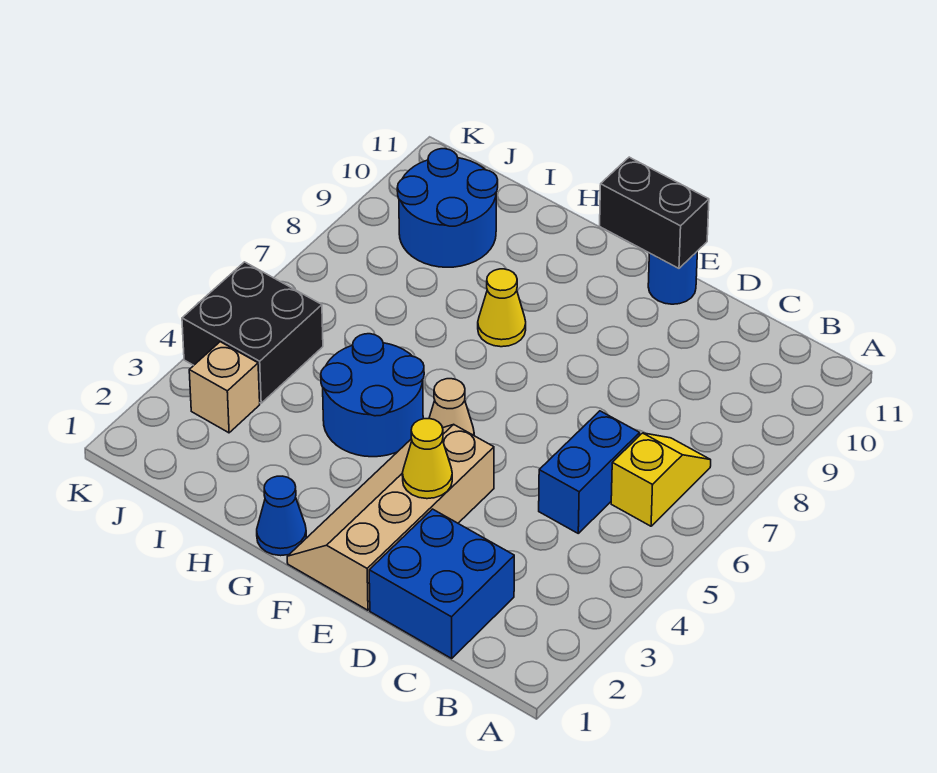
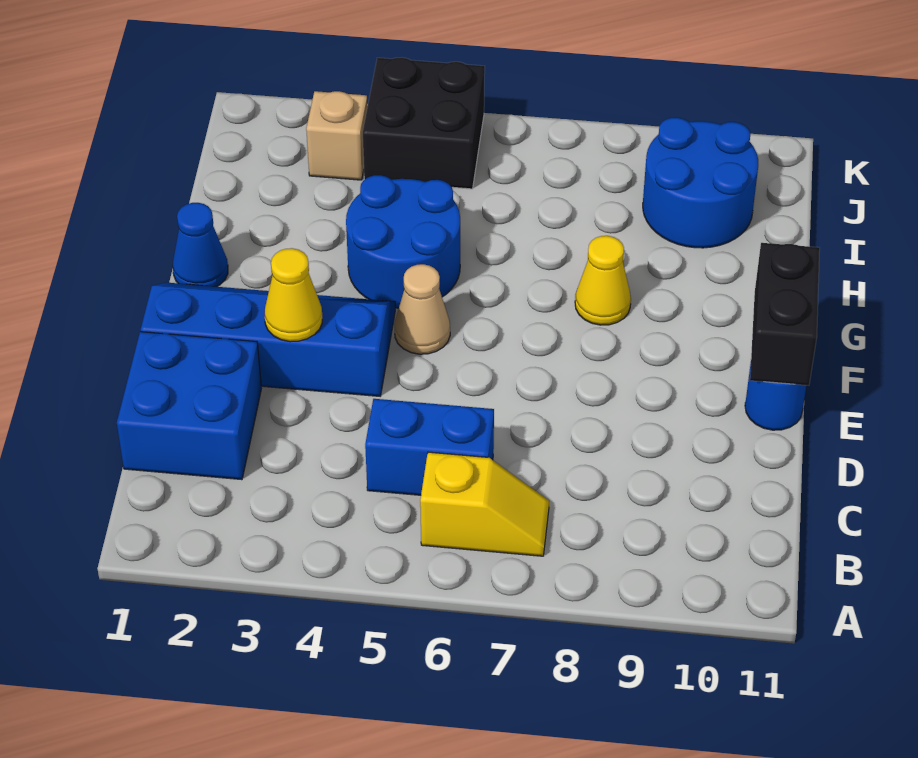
tan slope E1:F4 level 1 top E -> blue slope E1:F4 level 1 top E

